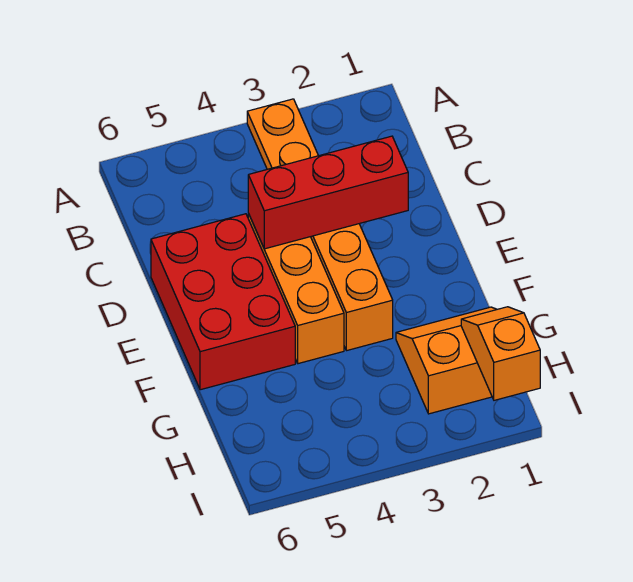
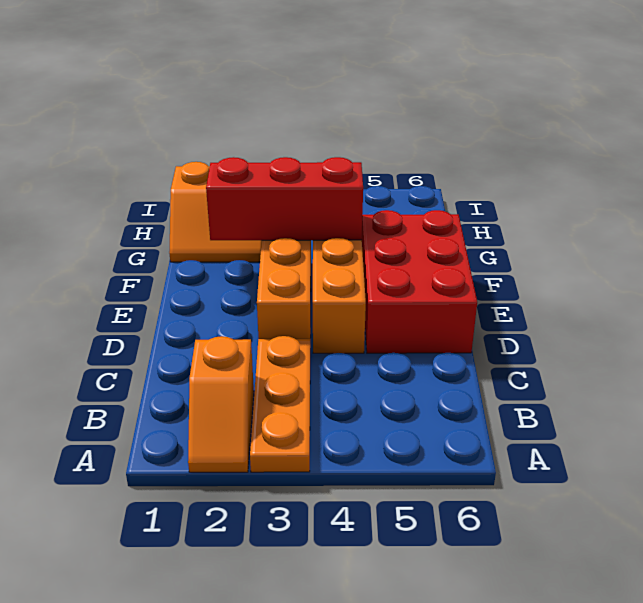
red brick D2:D4 level 2 -> red brick F2:F4 level 2
orange slope H1:I1 level 2 top I -> orange slope A2:B2 level 1 top B

